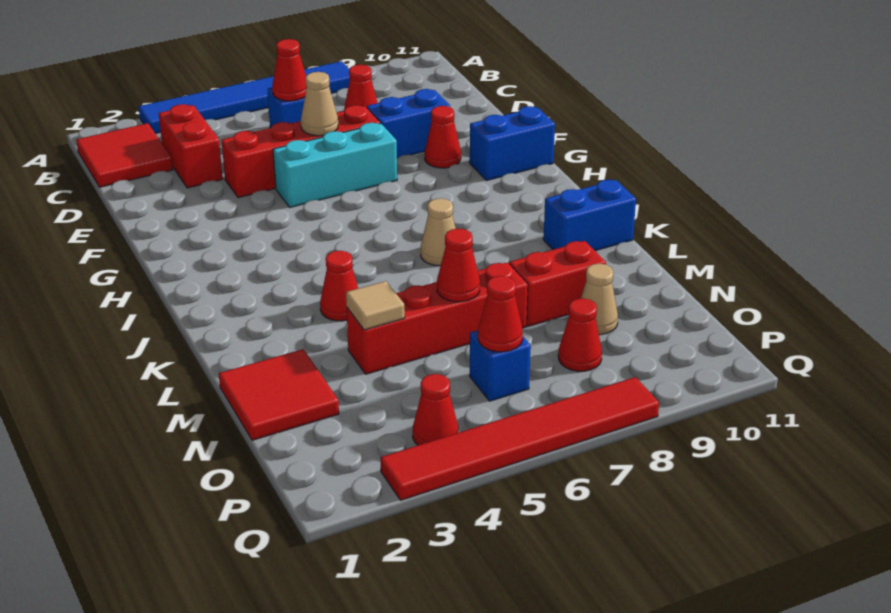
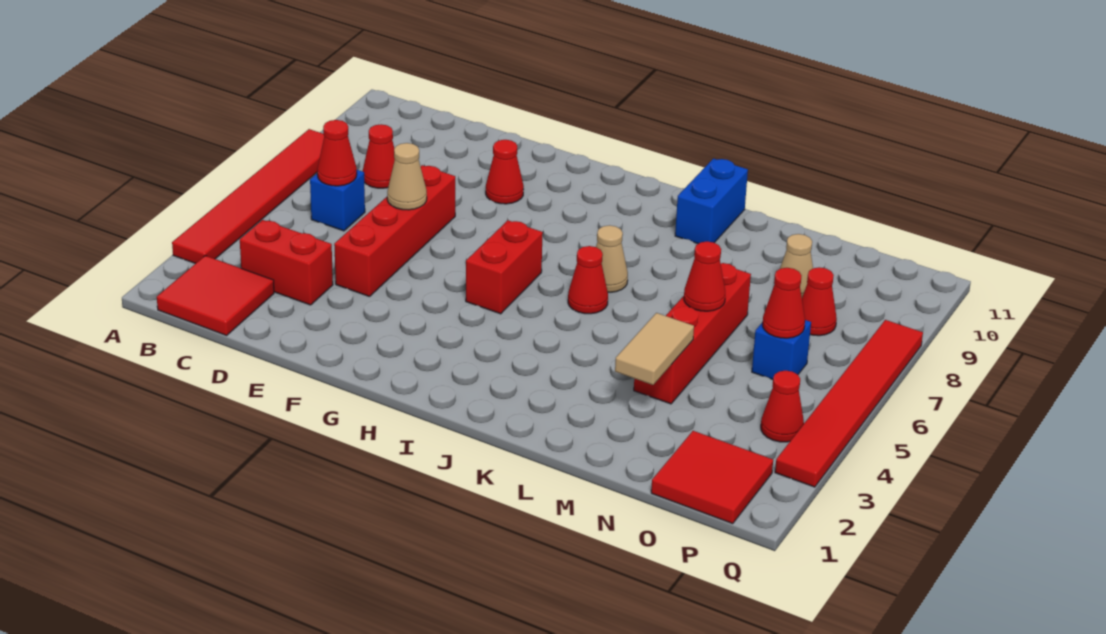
blue tile A3:A8 level 1 -> red tile A3:A8 level 1
blue brick E8:E9 level 1 -> none
cyan brick F5:F7 level 1 -> none
blue brick G10:G11 level 1 -> none
red cone K4 level 1 -> red cone J6 level 1
red tile M1:N2 level 1 -> red tile O1:P2 level 1
tan tile M4 level 2 -> tan tile M3:M4 level 2
red brick M8:M9 level 1 -> red brick H5:H6 level 1

